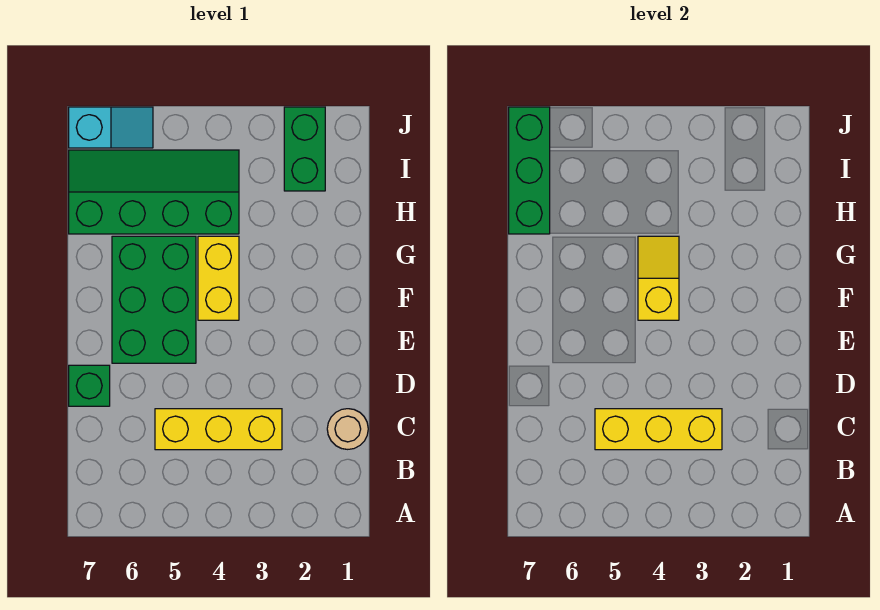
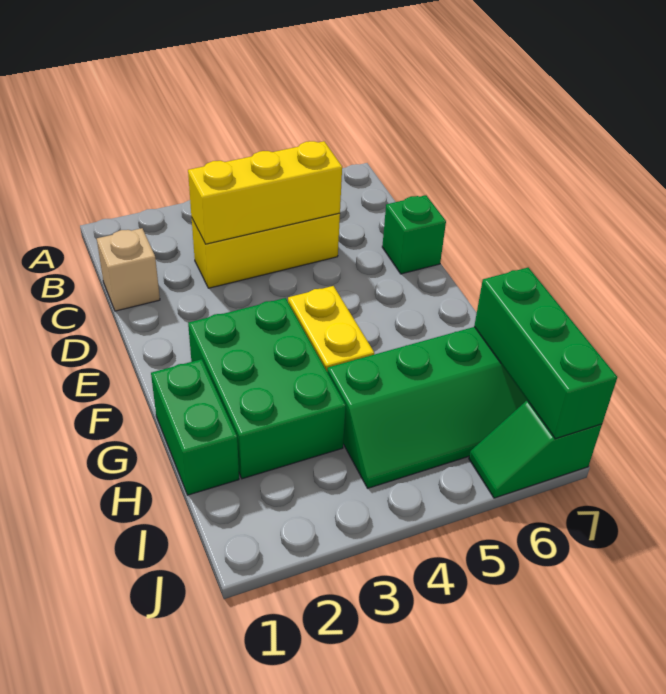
tan round brick C1 level 1 -> tan brick C1 level 1
green brick E5:G6 level 1 -> green brick F2:H3 level 1
yellow slope F4:G4 level 2 top F -> none
green brick I2:J2 level 1 -> green brick G1:H1 level 1
cyan slope J6:J7 level 1 top 7 -> green slope J6:J7 level 1 top 7

